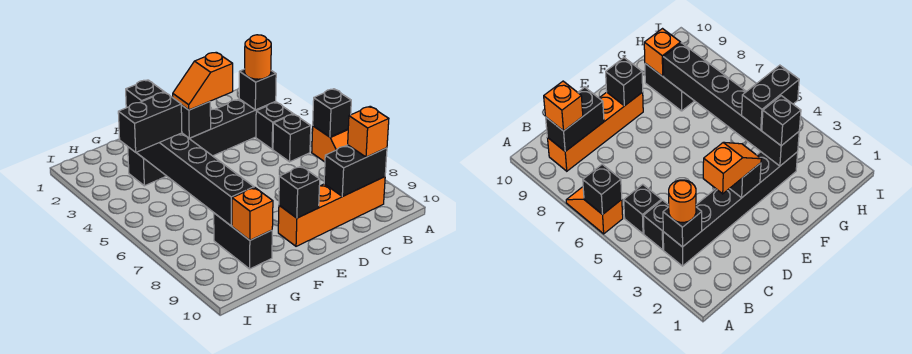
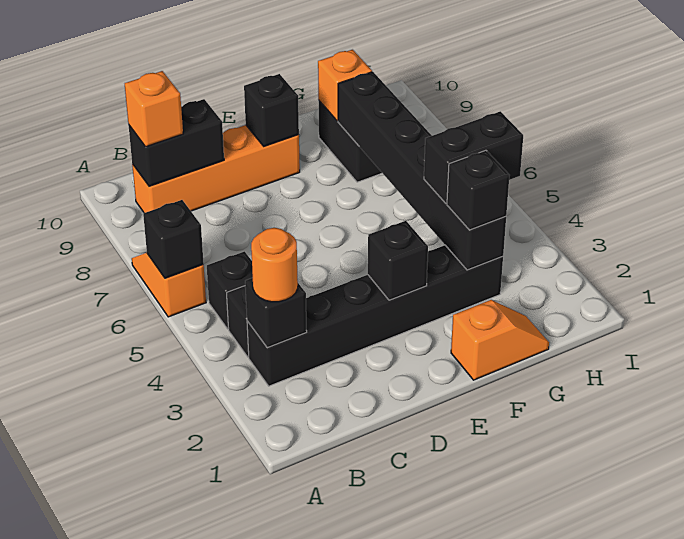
orange slope D3:E3 level 3 top D -> orange slope F1:G1 level 1 top F

